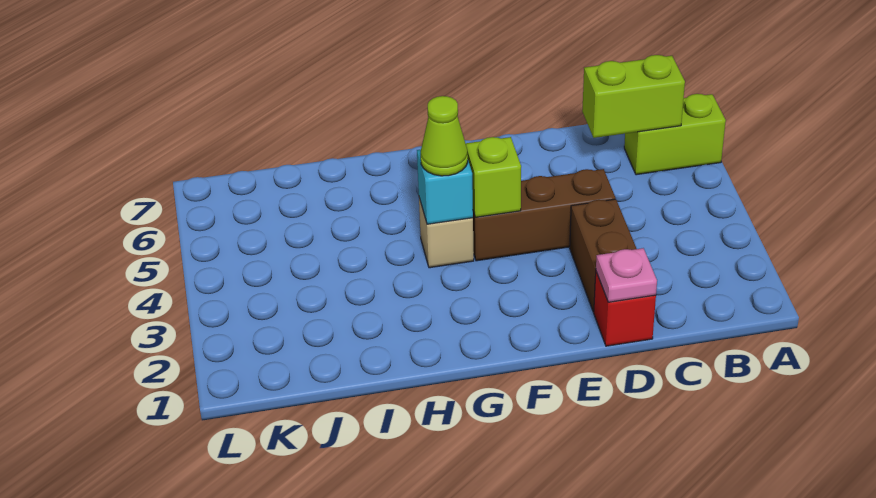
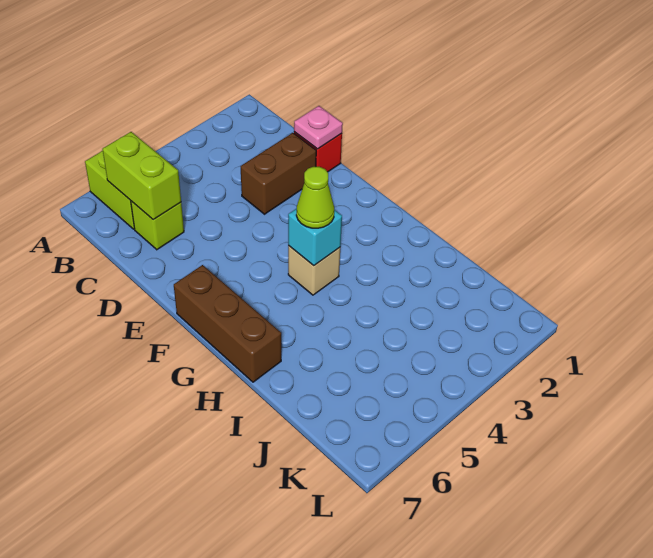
brown brick D4:F4 level 1 -> brown brick F7:H7 level 1
lime brick F4 level 2 -> lime brick C6 level 1

